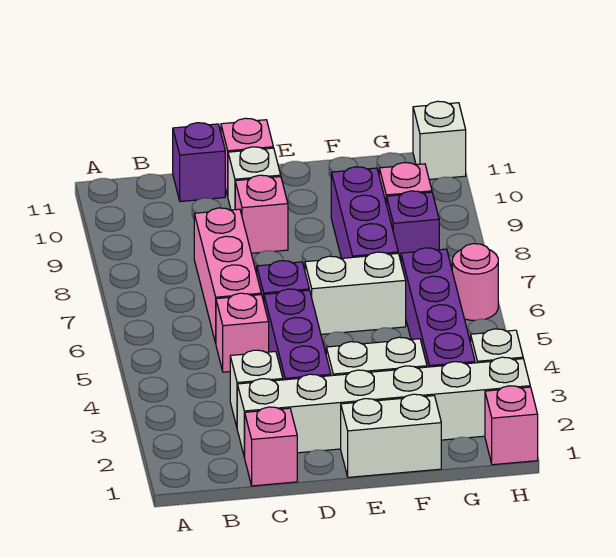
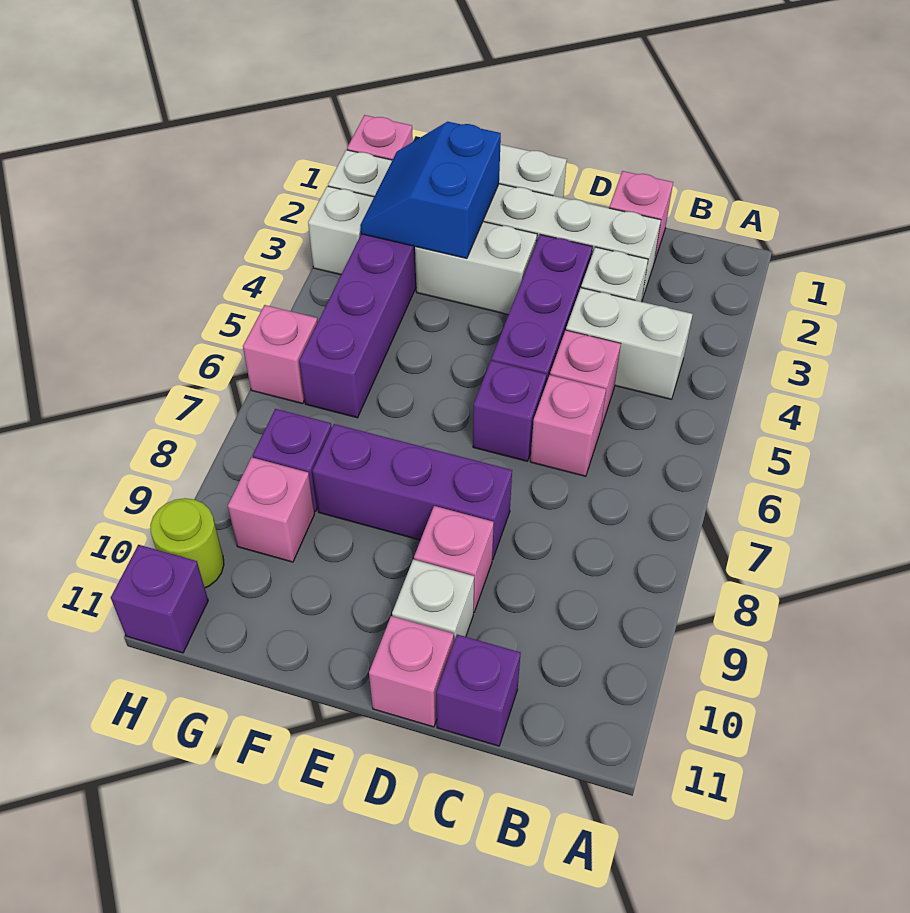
pink brick C6:C8 level 1 -> pink brick C6 level 1
white brick E6:F6 level 1 -> white brick B4:C4 level 1
none -> blue slope F2:G3 level 2 top F
purple brick F7:F9 level 1 -> purple brick D8:F8 level 1
pink round brick H6 level 1 -> pink brick H6 level 1
none -> lime round brick H10 level 1
white brick H11 level 1 -> purple brick H11 level 1

